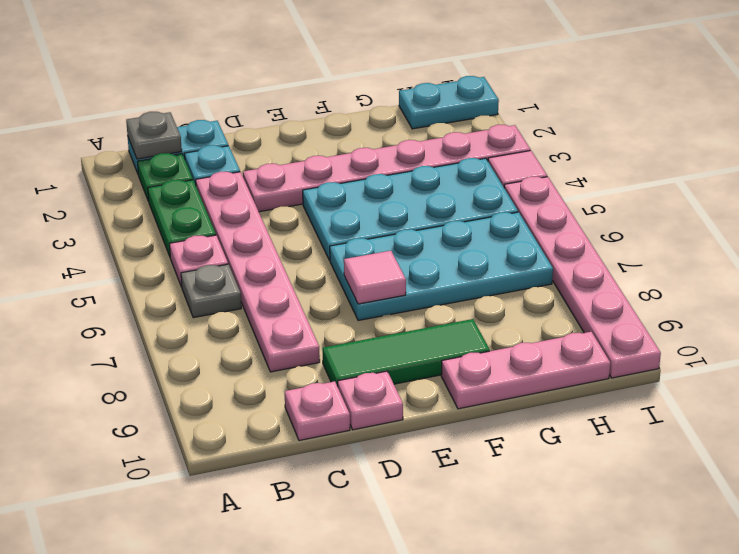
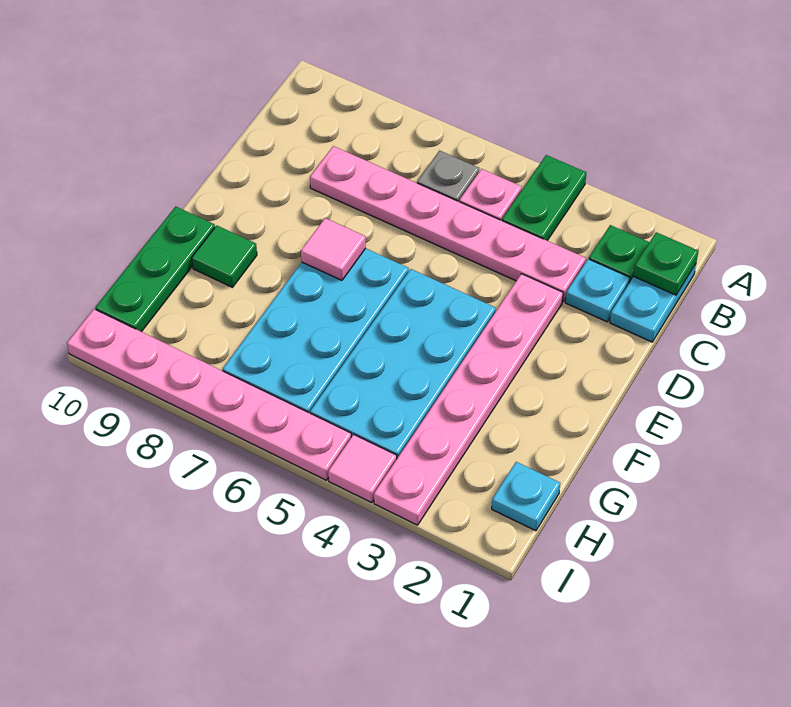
grey plate B1 level 2 -> green plate B1 level 2
green plate B3:B4 level 1 -> green plate A4:B4 level 1
pink plate C10 level 1 -> none
green tile D9:F9 level 1 -> green tile F9 level 1
pink plate D10 level 1 -> none
pink plate F10:H10 level 1 -> green plate F10:H10 level 1
cyan plate H1:I1 level 1 -> cyan plate H1 level 1

